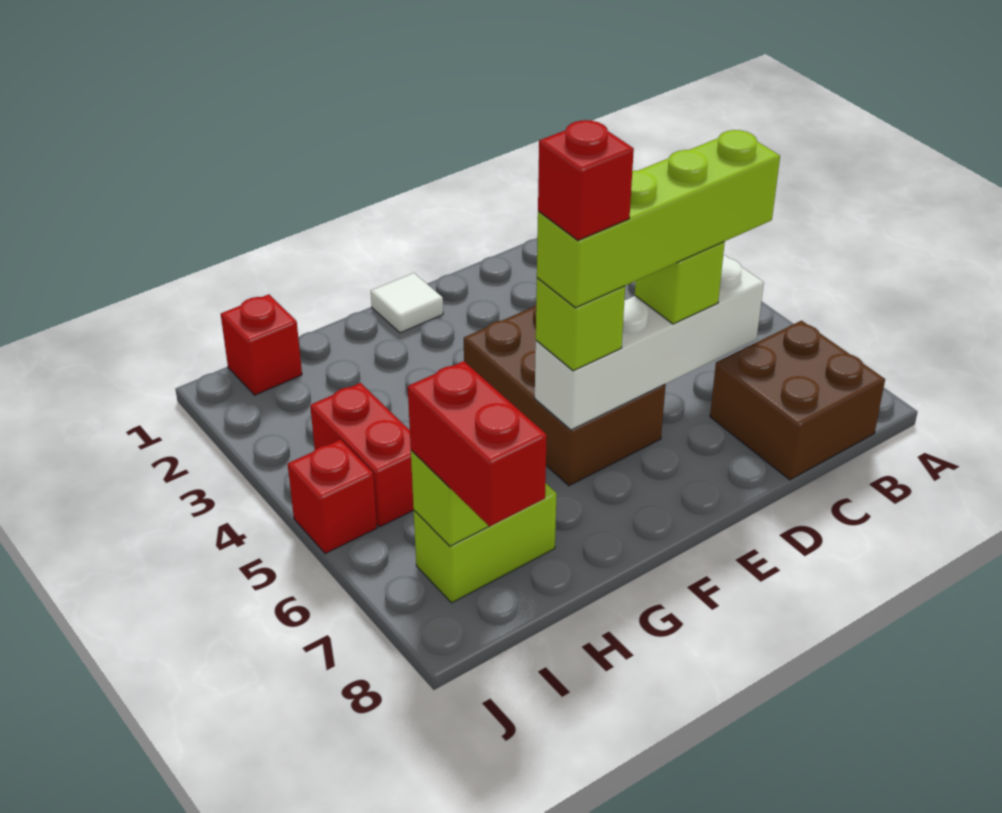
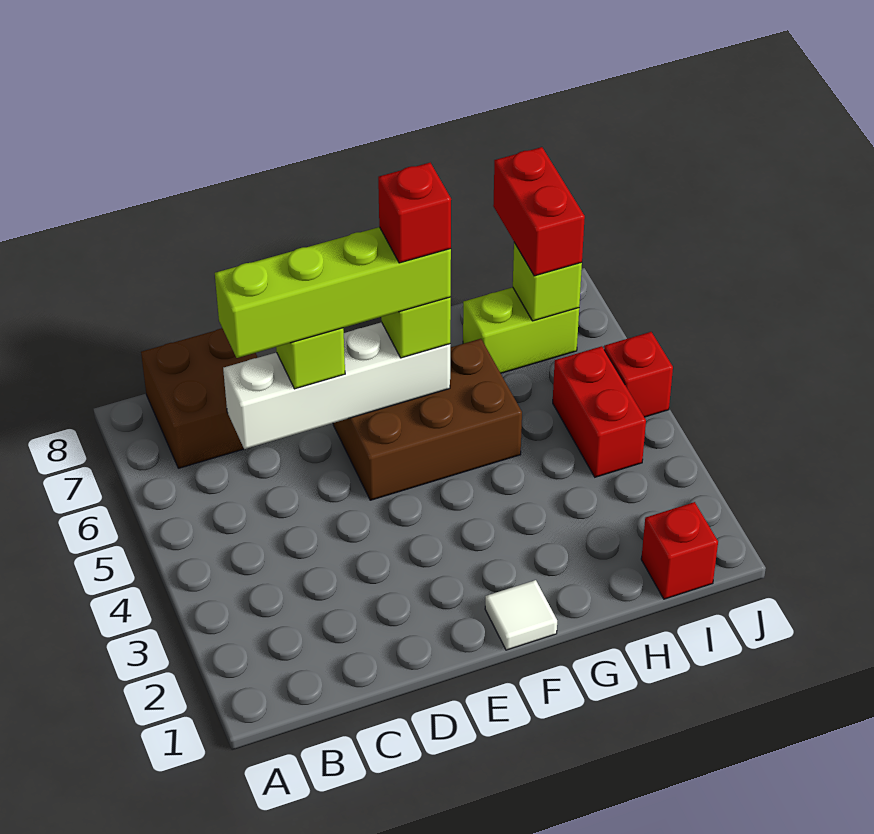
brown brick E4:F6 level 1 -> brown brick E5:G6 level 1

